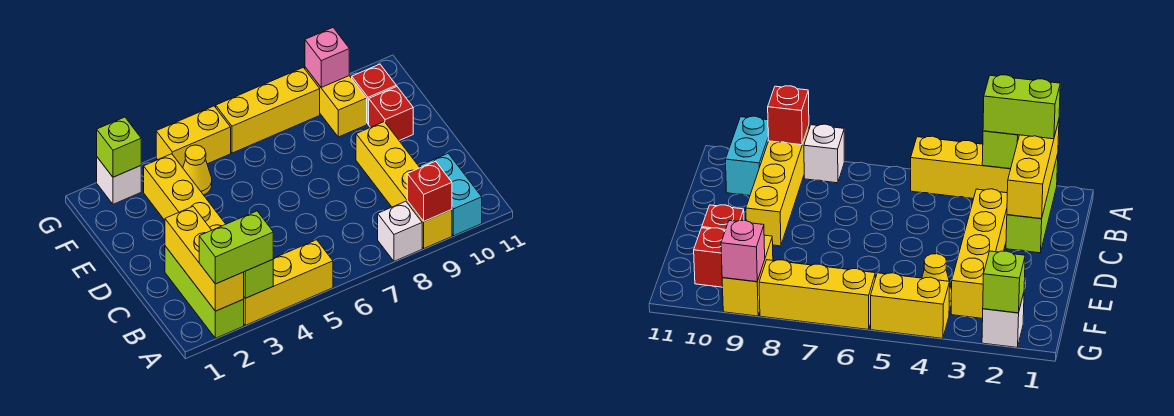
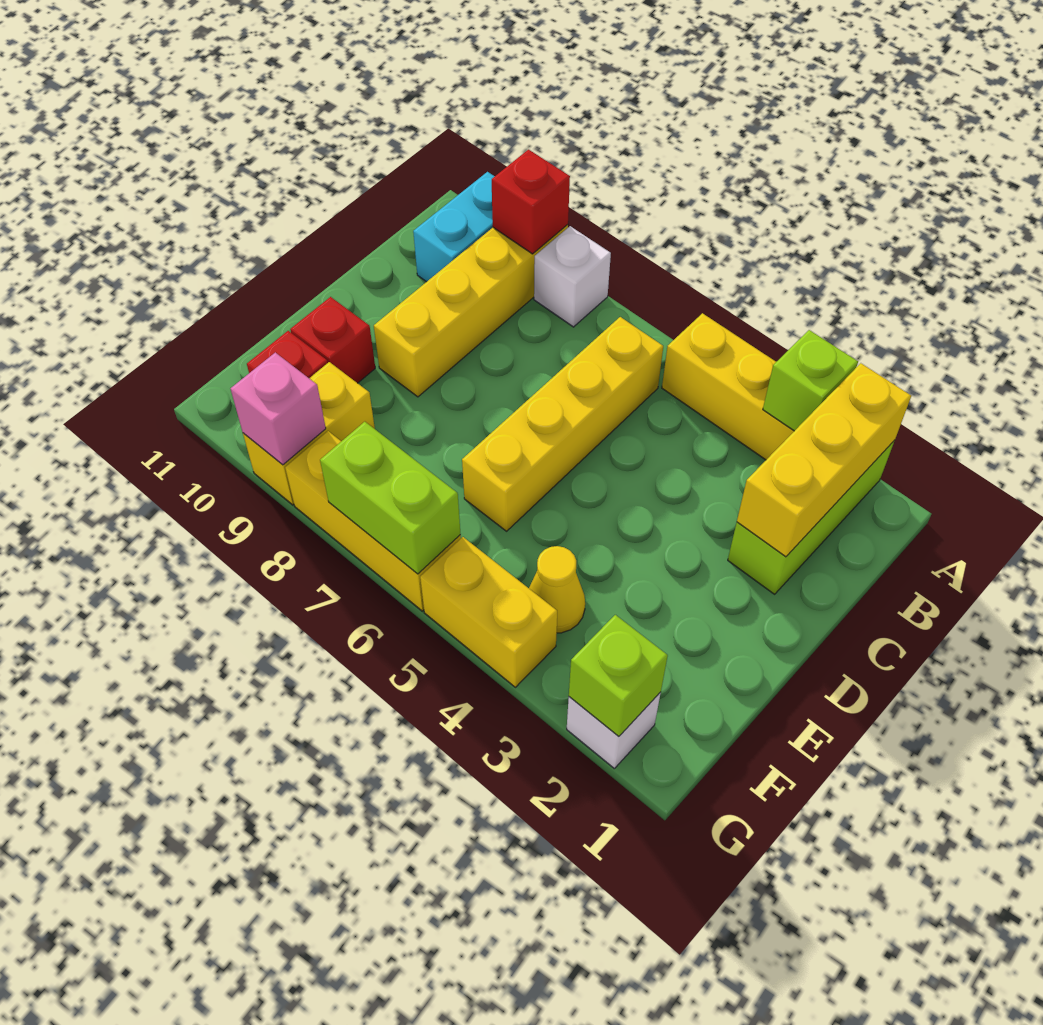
lime brick A2:A3 level 3 -> lime brick G6:G7 level 2
yellow brick C3:F3 level 1 -> yellow brick B6:E6 level 1

